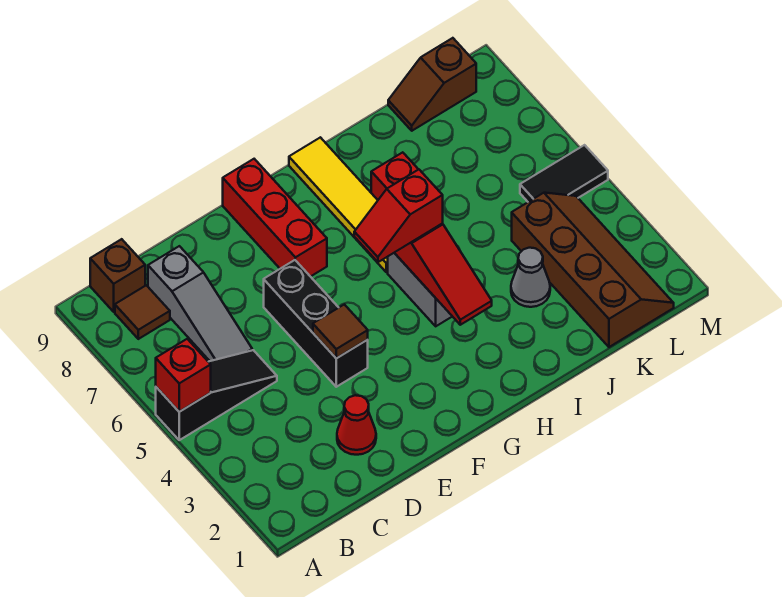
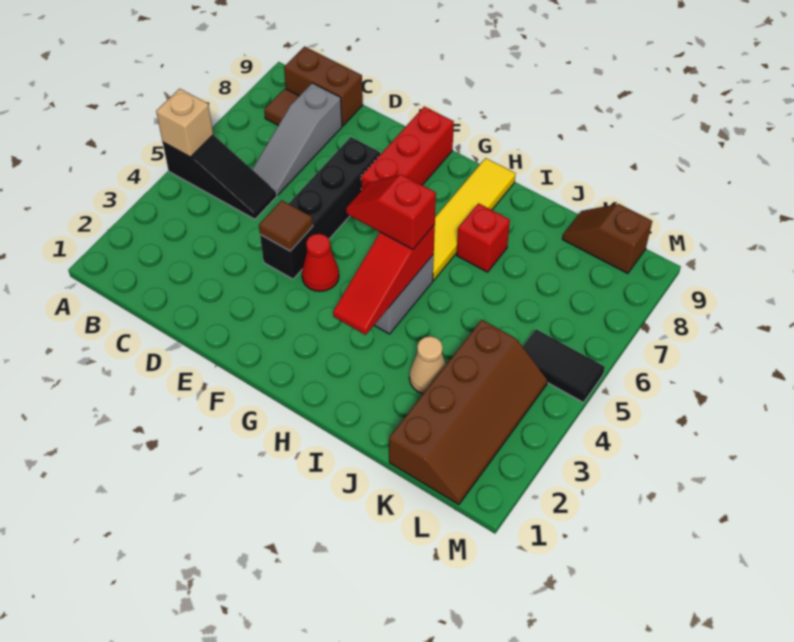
red brick A5 level 2 -> tan brick A5 level 2
brown brick B9 level 1 -> brown brick B9:C9 level 1
red cone D2 level 1 -> red cone F4 level 1
black brick E4:E6 level 1 -> black brick E4:E7 level 1
grey cone J3 level 1 -> tan cone J3 level 1

